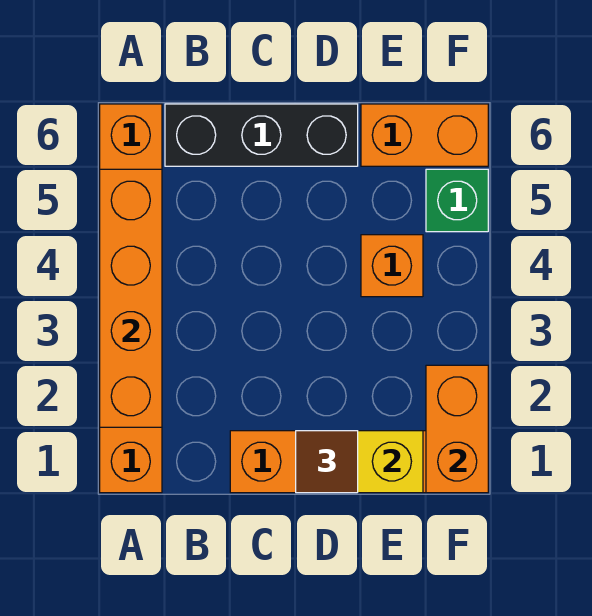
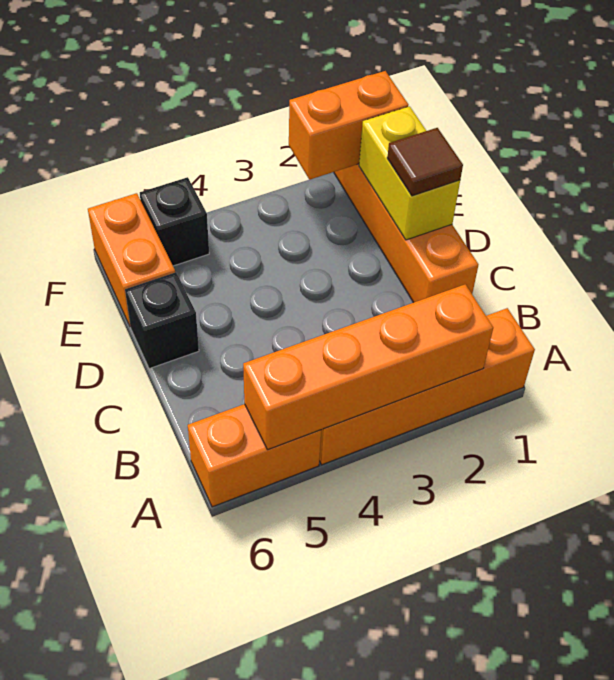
black brick B6:D6 level 1 -> black brick D6 level 1
orange brick E4 level 1 -> none
green brick F5 level 1 -> black brick F5 level 1

